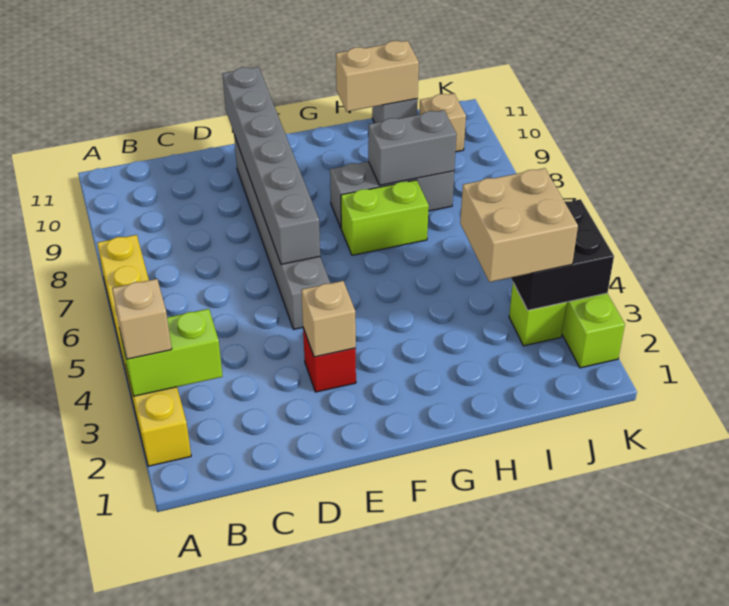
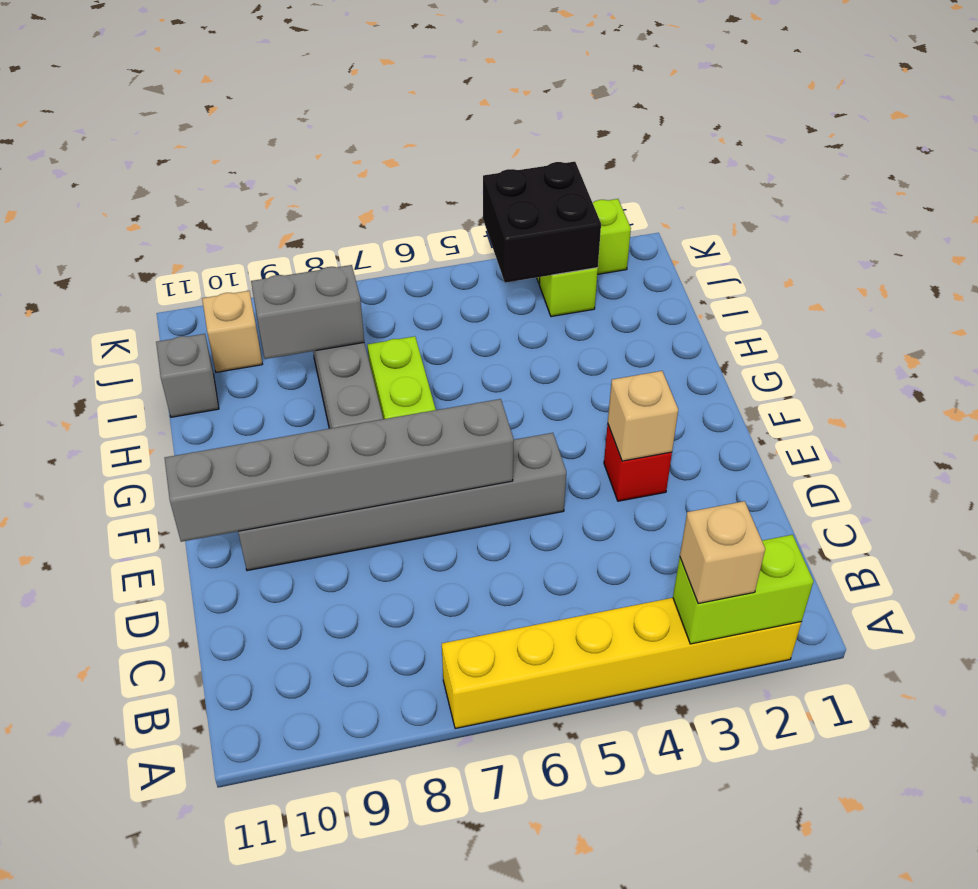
lime brick A3:B3 level 2 -> lime brick A2:A3 level 2
grey brick H8:I8 level 2 -> grey brick I8:I9 level 2
tan brick H11:I11 level 2 -> none
tan brick I3:J4 level 3 -> none

